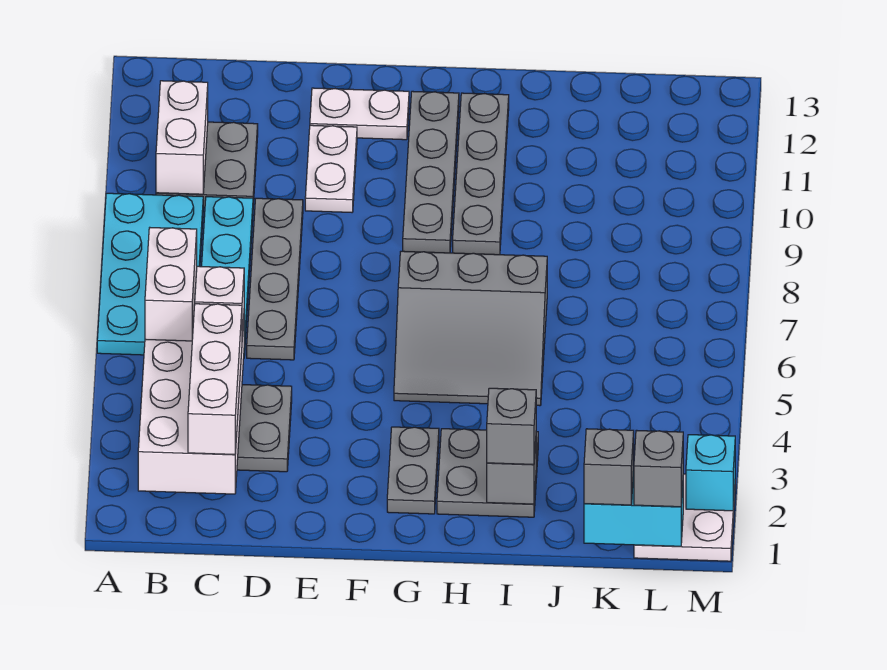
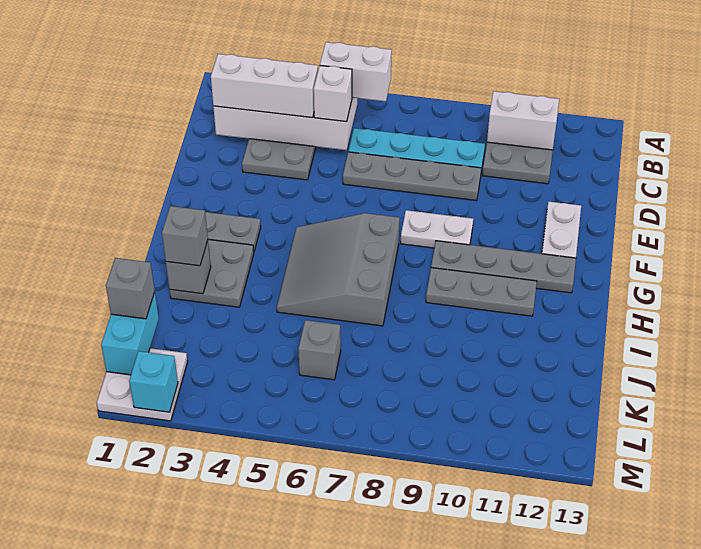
cyan plate A6:B9 level 1 -> none
white plate E10:E11 level 1 -> white plate F8:F9 level 1
grey plate H9:H12 level 1 -> grey plate H9:H11 level 1
grey brick L1 level 3 -> grey brick K6 level 1

